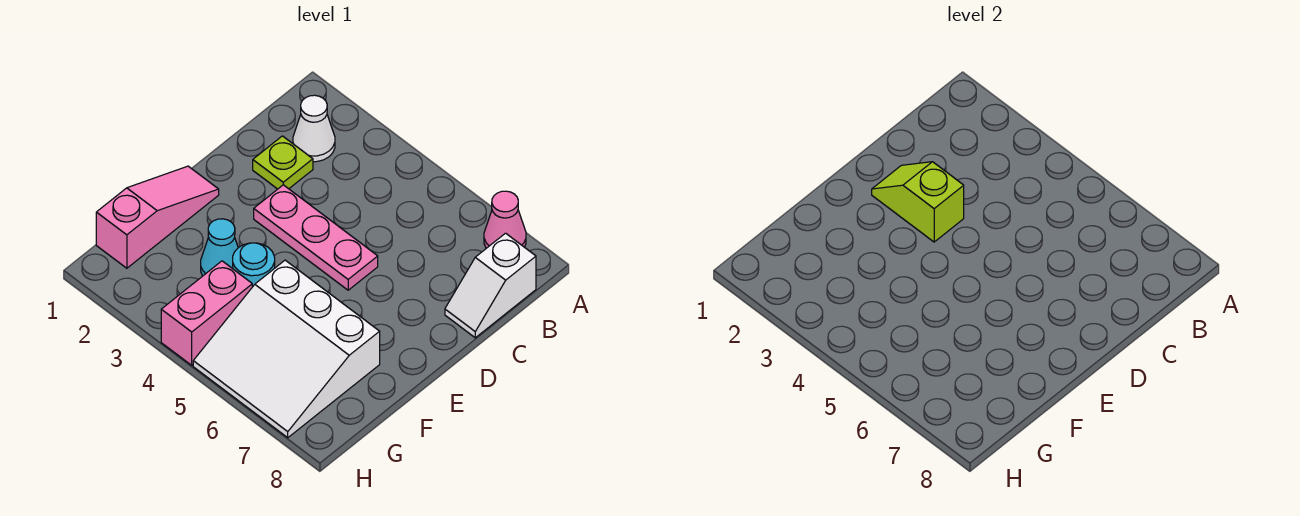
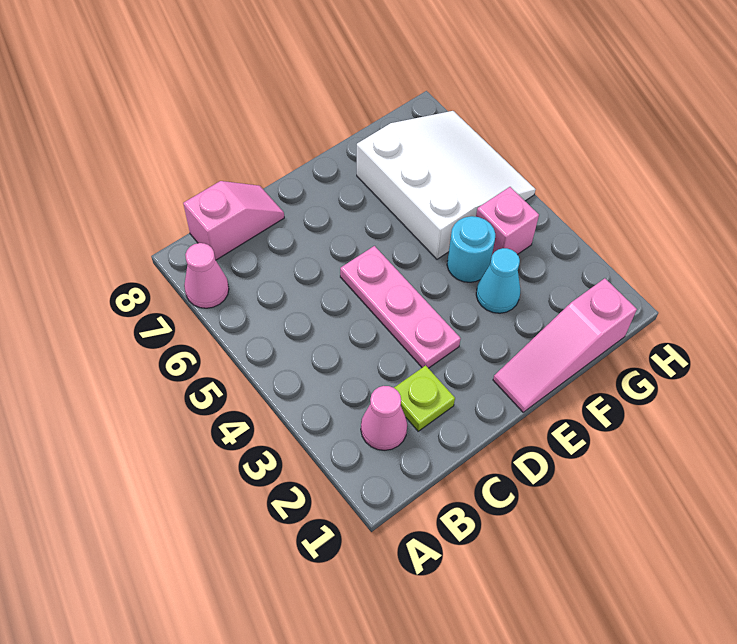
white cone B2 level 1 -> pink cone B2 level 1
white slope B8:C8 level 1 top B -> pink slope B8:C8 level 1 top B
lime slope D2:D3 level 2 top 3 -> none
pink brick G4:H4 level 1 -> pink brick G4 level 1

